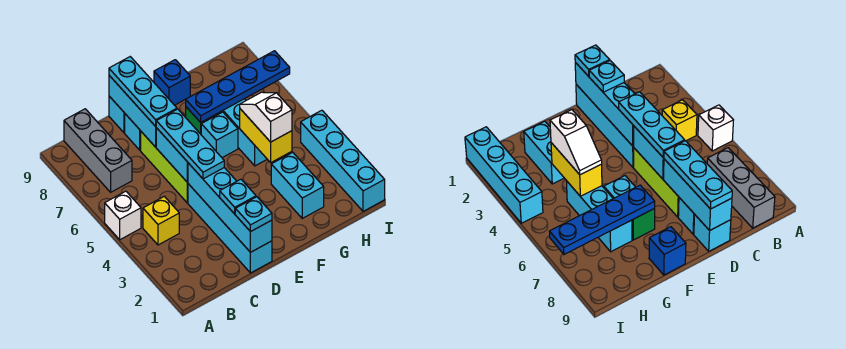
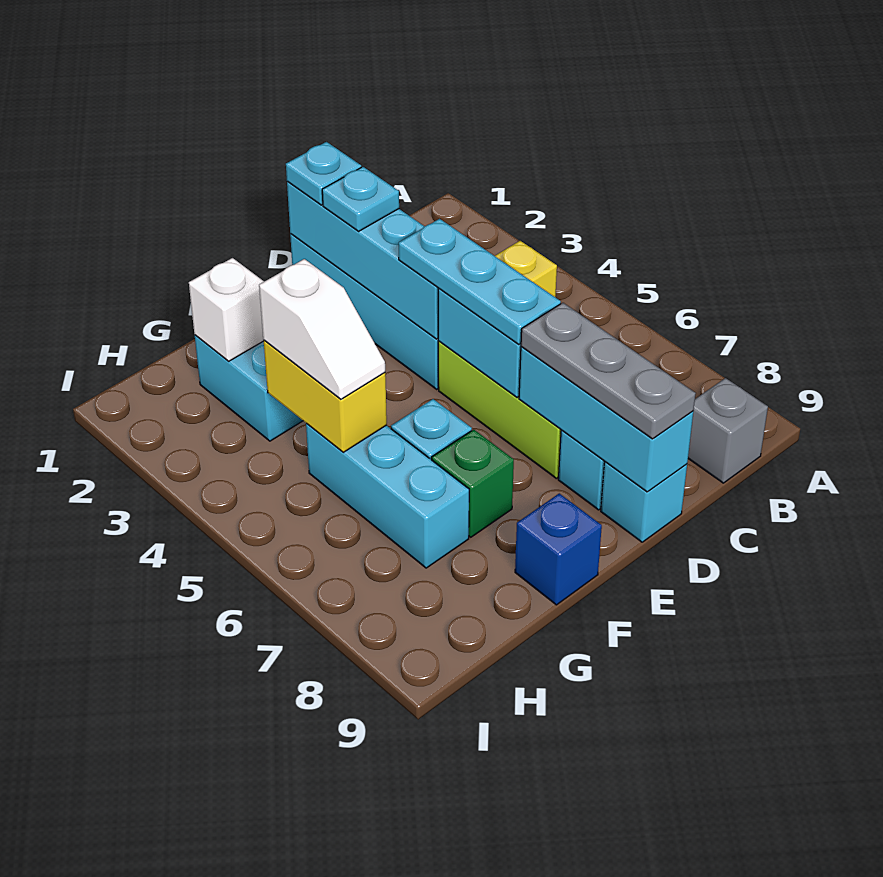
white brick A5 level 1 -> white brick G2 level 2
grey brick B7:B9 level 1 -> grey brick B9 level 1
cyan plate D7:D9 level 3 -> grey plate D7:D9 level 3
blue plate F7:I7 level 2 -> none
cyan brick I1:I4 level 1 -> none

